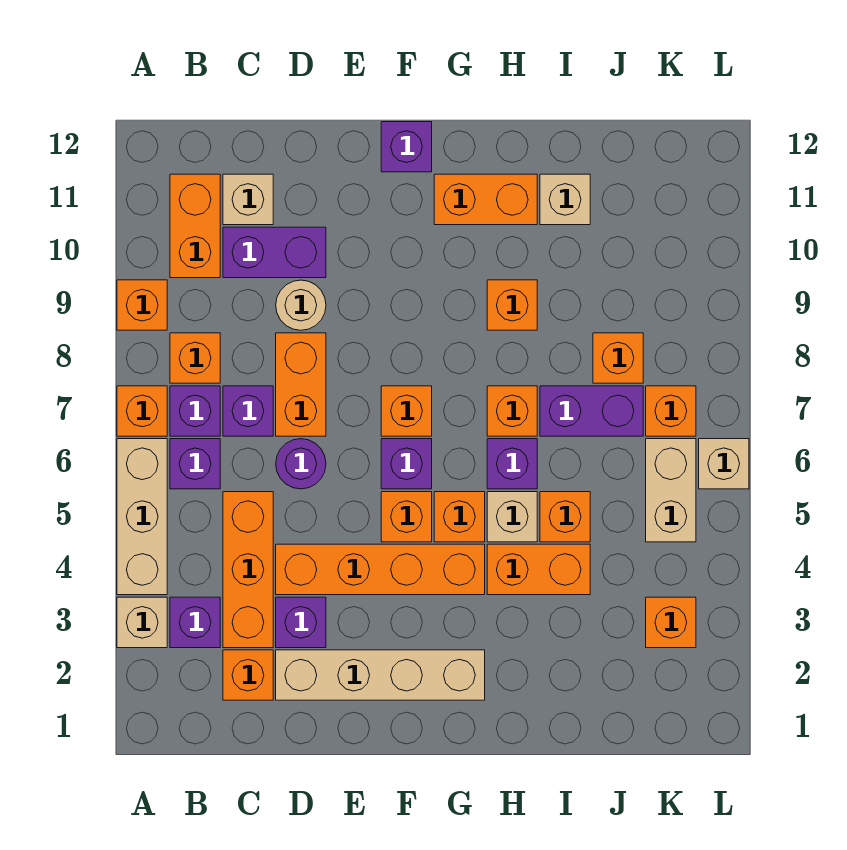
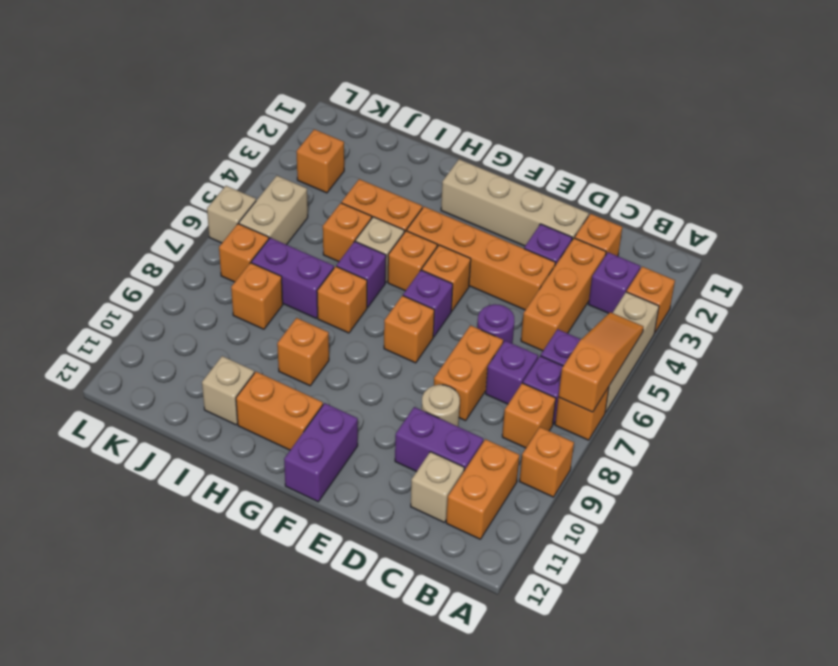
tan brick A3 level 1 -> orange brick A3 level 1
none -> orange slope A5:A7 level 2 top 7
purple brick F12 level 1 -> purple brick F11:F12 level 1

